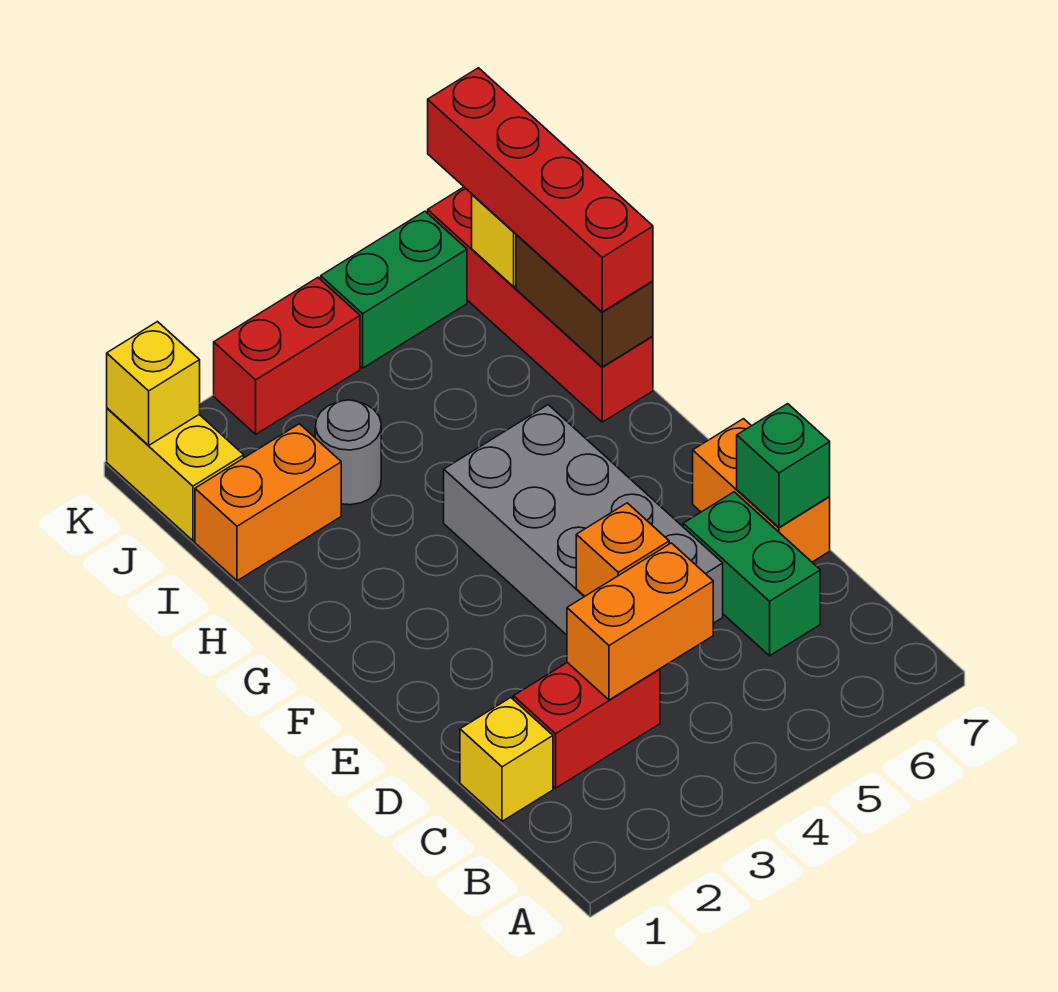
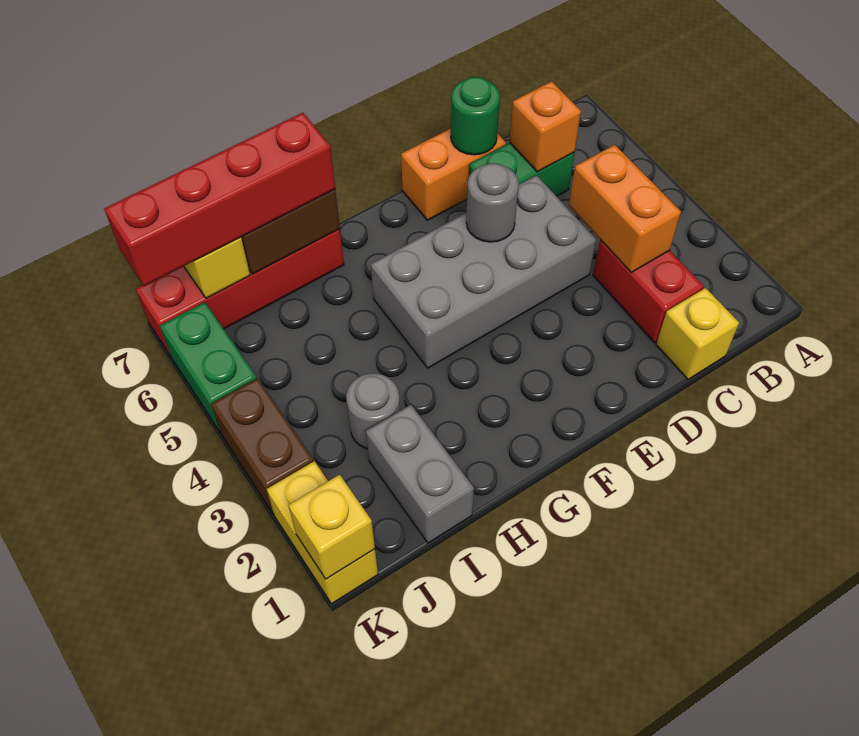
orange brick D4 level 2 -> orange brick C6 level 2
green brick D7 level 2 -> green round brick D7 level 2
none -> grey round brick E5 level 2
orange brick I1:I2 level 1 -> grey brick I1:I2 level 1
yellow brick J1:K1 level 1 -> yellow brick K1:K2 level 1
red brick K3:K4 level 1 -> brown brick K3:K4 level 1

